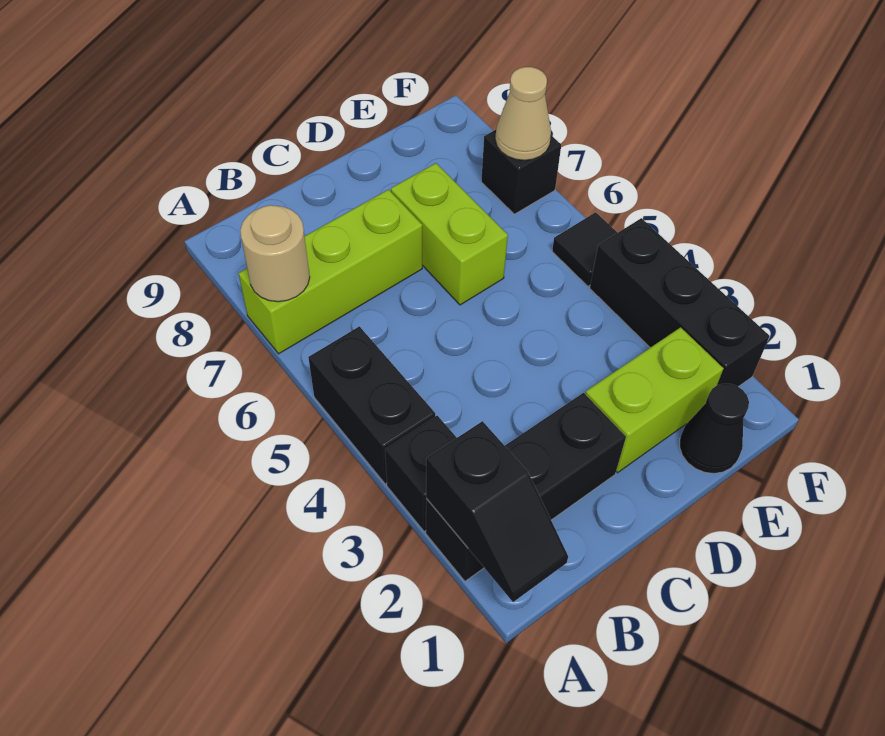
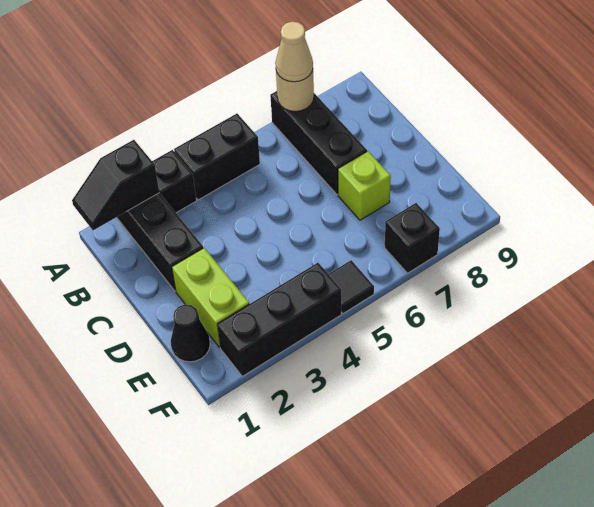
lime brick A7:C7 level 1 -> black brick A7:C7 level 1
lime brick D6:D7 level 1 -> lime brick D7 level 1
tan cone F7 level 2 -> tan cone A7 level 3

